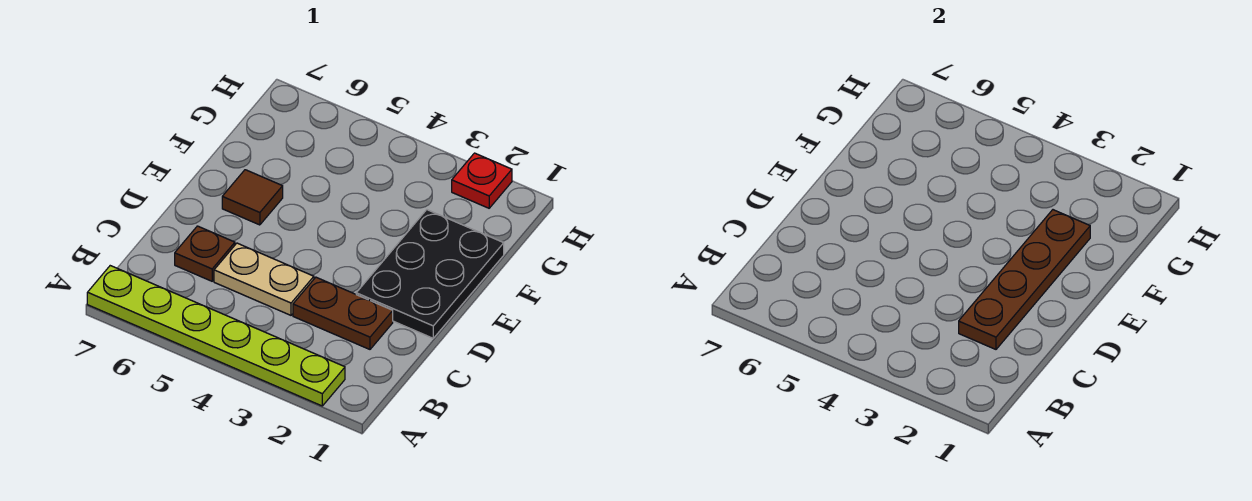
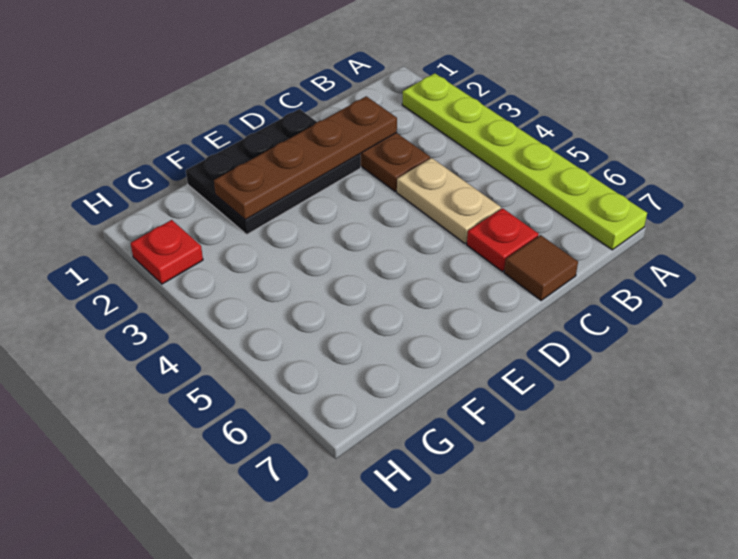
brown plate C6 level 1 -> red plate C6 level 1
brown tile E6 level 1 -> brown tile C7 level 1

